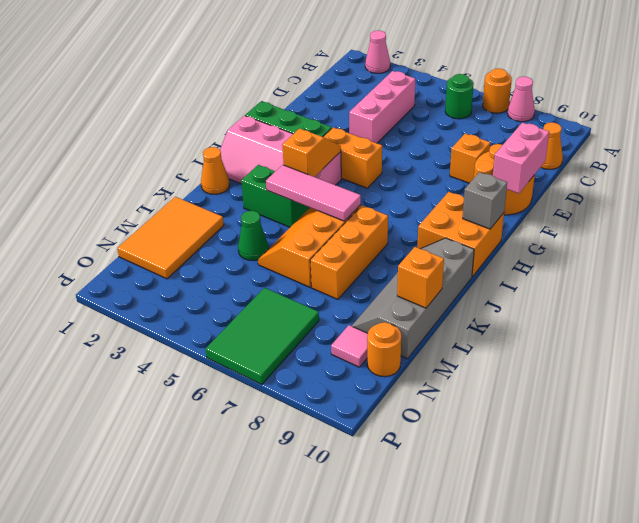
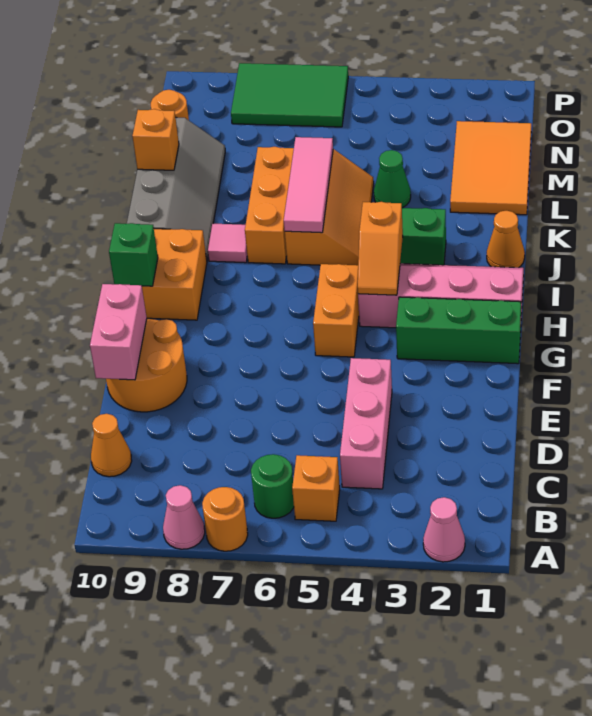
orange brick E8 level 1 -> orange brick B5 level 1
orange brick G4:G5 level 1 -> orange brick G5:H5 level 1
grey brick H10 level 2 -> green brick H10 level 2
pink tile J4:J6 level 2 -> pink tile J6:L6 level 2
green tile N6:P7 level 1 -> green tile O6:P8 level 1
pink tile N9 level 1 -> pink tile J8 level 1

